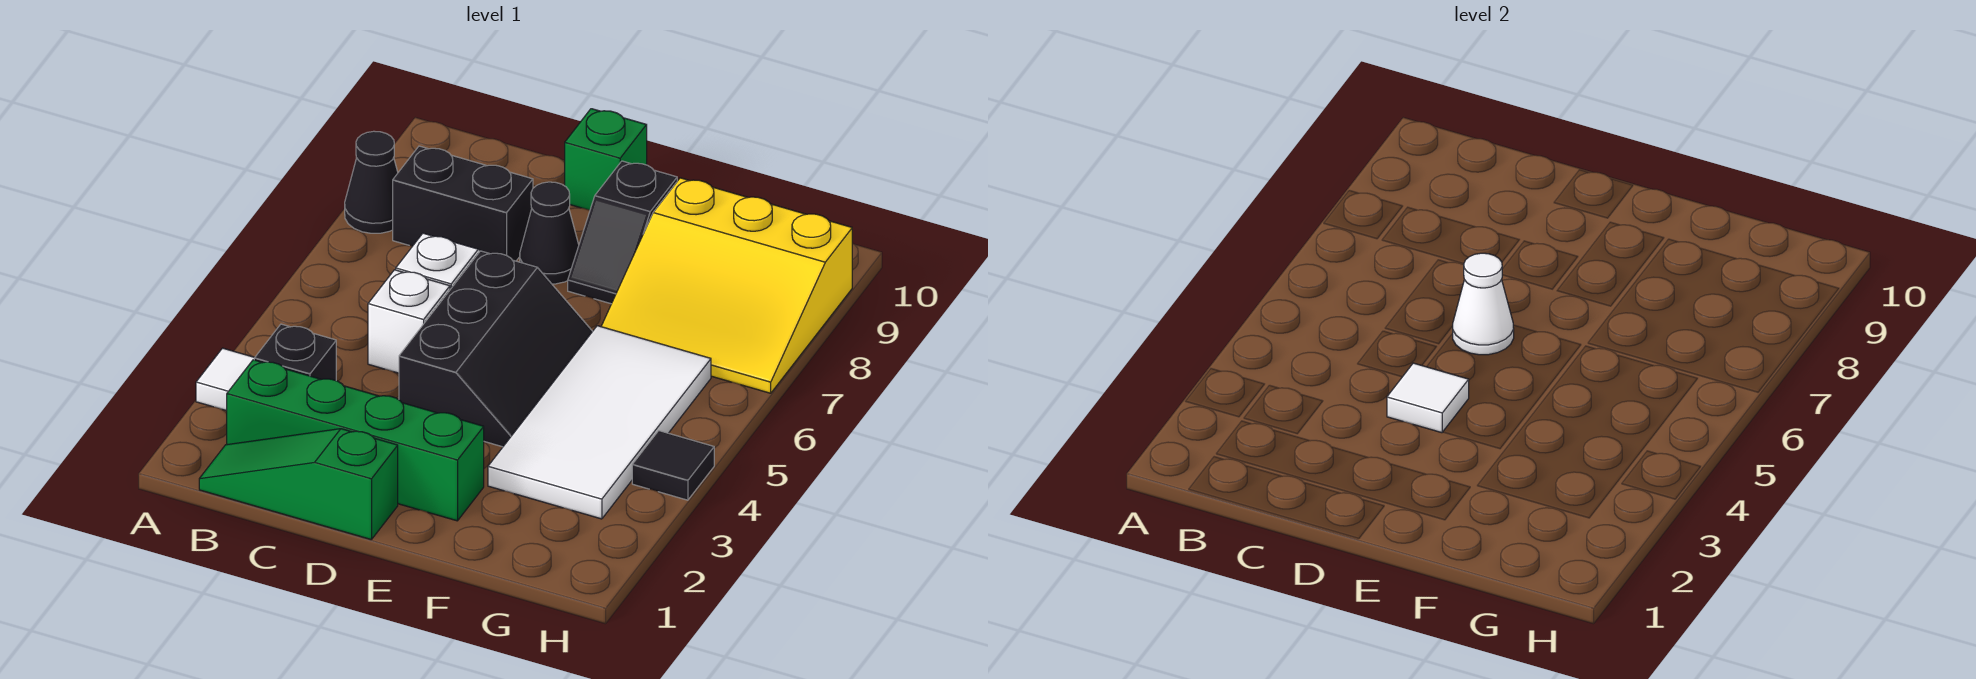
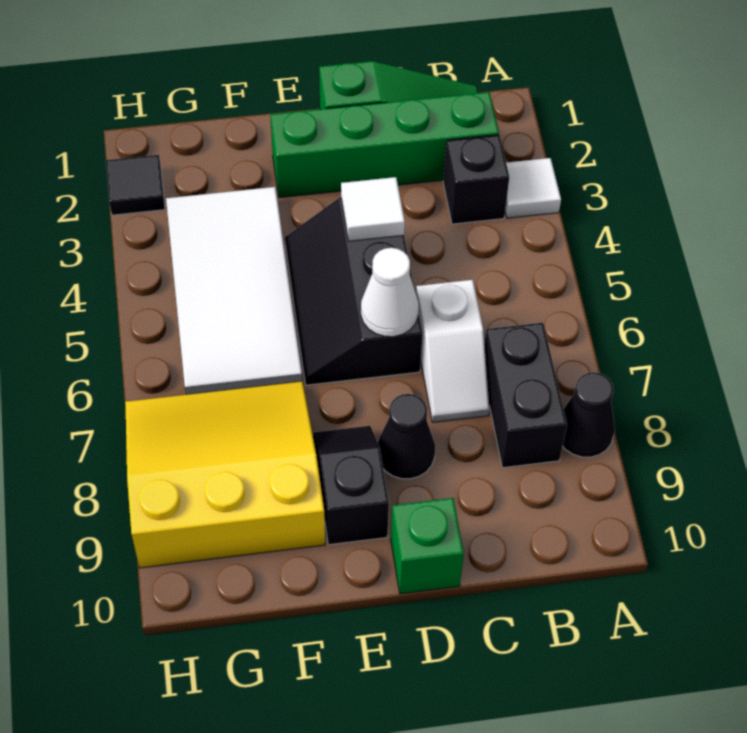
black brick B8:C8 level 1 -> black brick B7:B8 level 1
white brick C5 level 1 -> none
black tile H4 level 1 -> black tile H2 level 1

